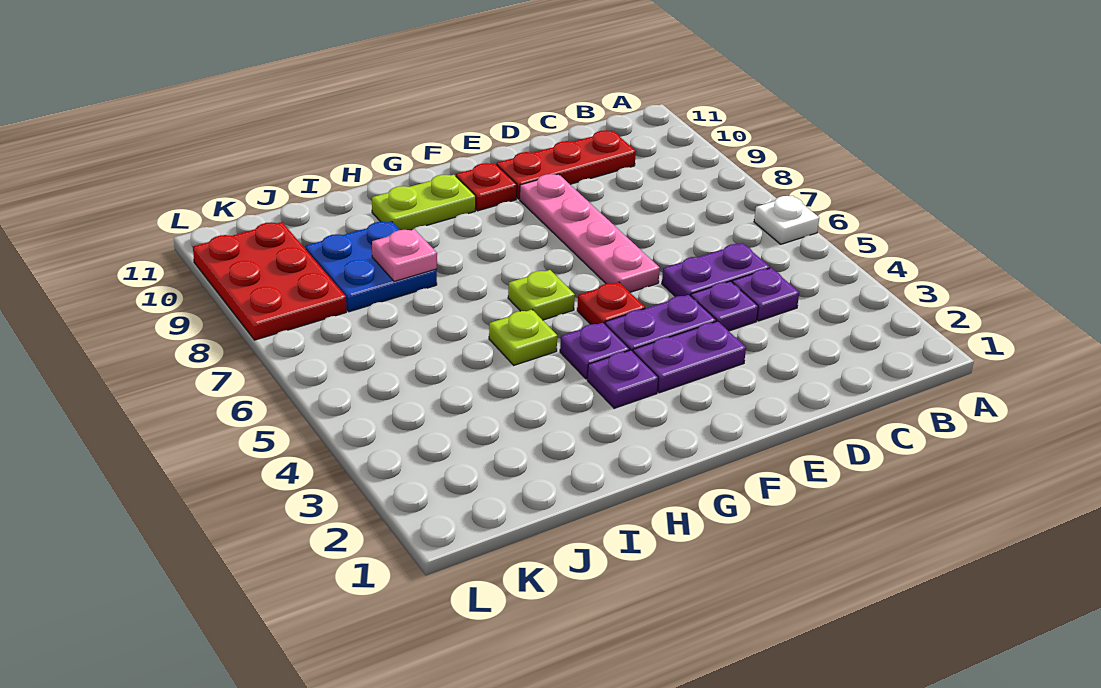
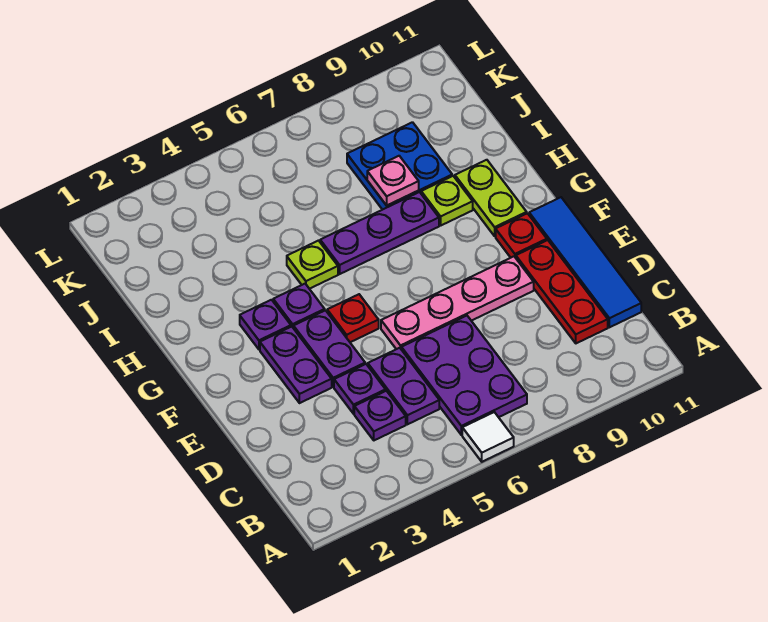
white plate A6 level 1 -> white tile A6 level 1
none -> purple plate B6:D7 level 1
none -> blue tile C11:F11 level 1
lime plate G6 level 1 -> lime plate H9 level 1
none -> purple plate H6:H8 level 1
red plate K8:L10 level 1 -> none

